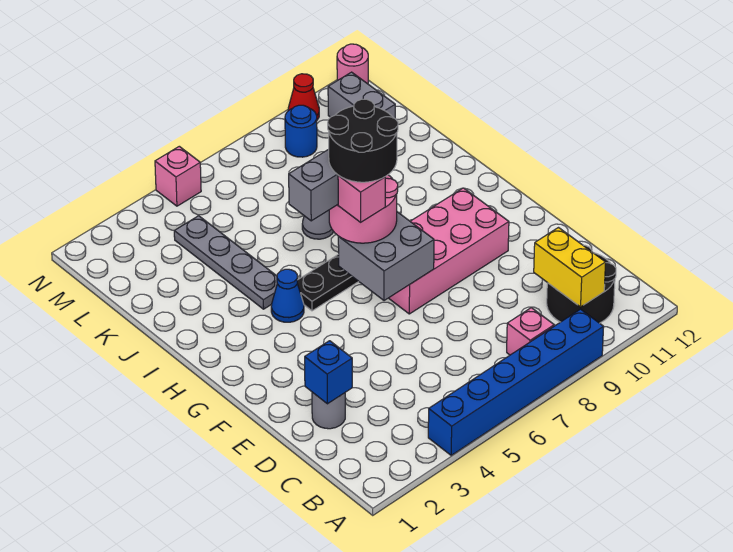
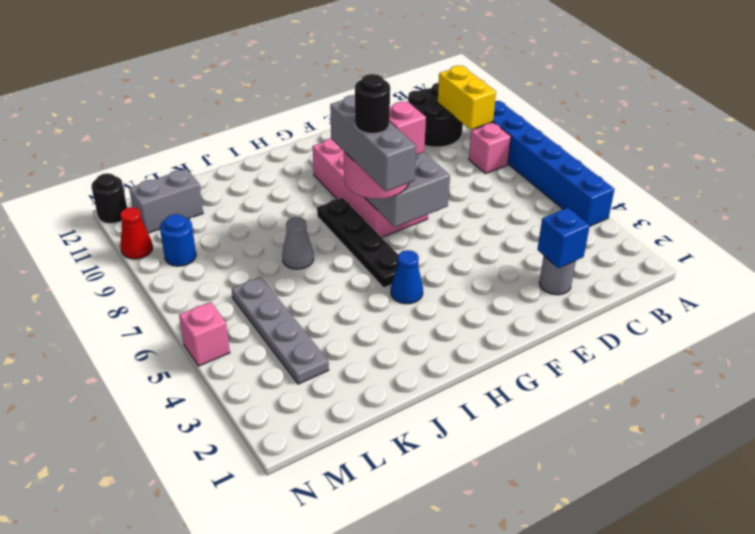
yellow brick B10:C10 level 2 -> yellow brick B9:B10 level 2
black round brick G6:H7 level 5 -> black round brick H6 level 5
grey plate I4:L4 level 1 -> grey plate L3:L6 level 1
pink round brick N12 level 1 -> black round brick N12 level 1

